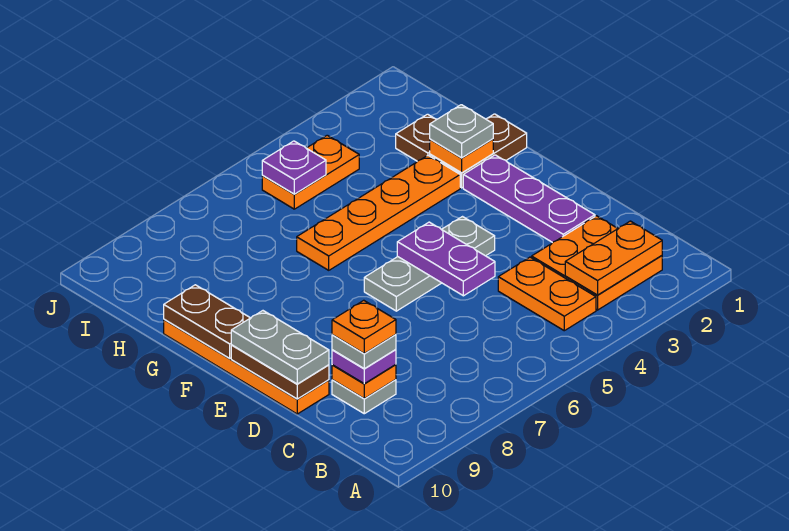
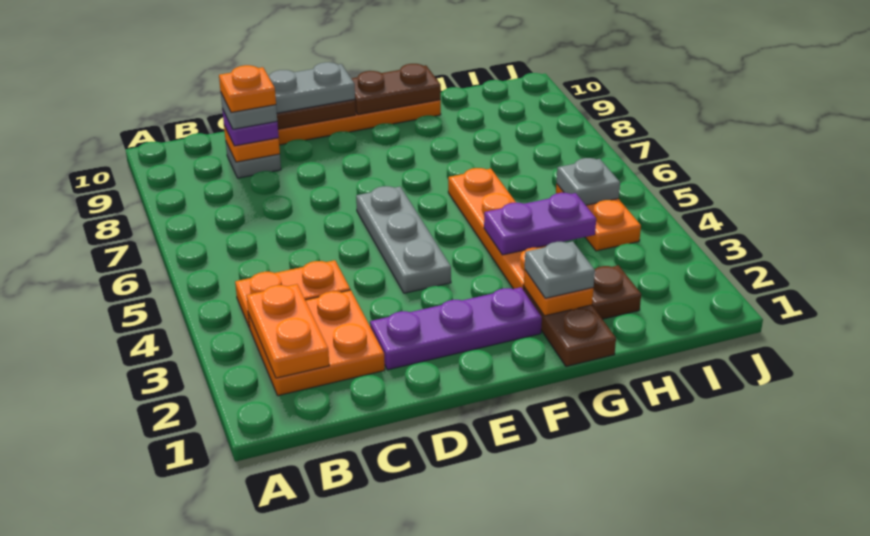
purple plate D5:E5 level 2 -> purple plate G4:H4 level 2
purple plate I5 level 2 -> grey plate I5 level 2

